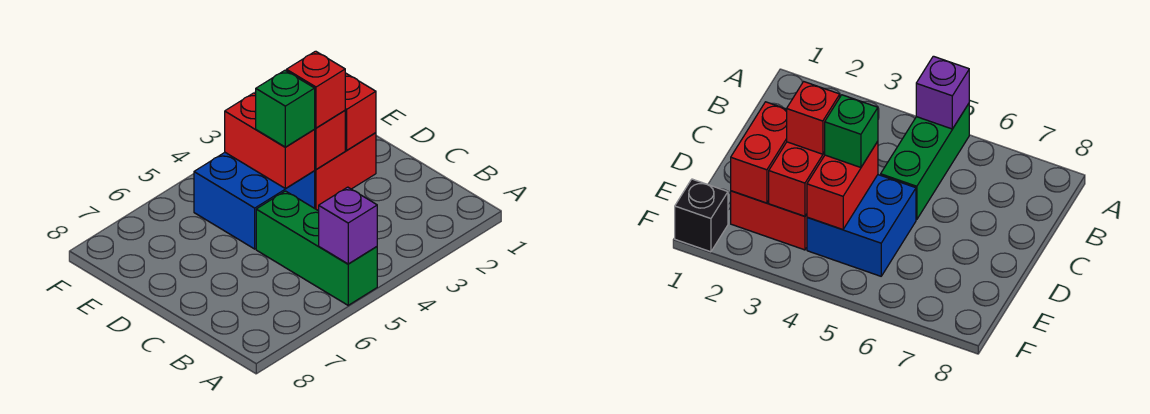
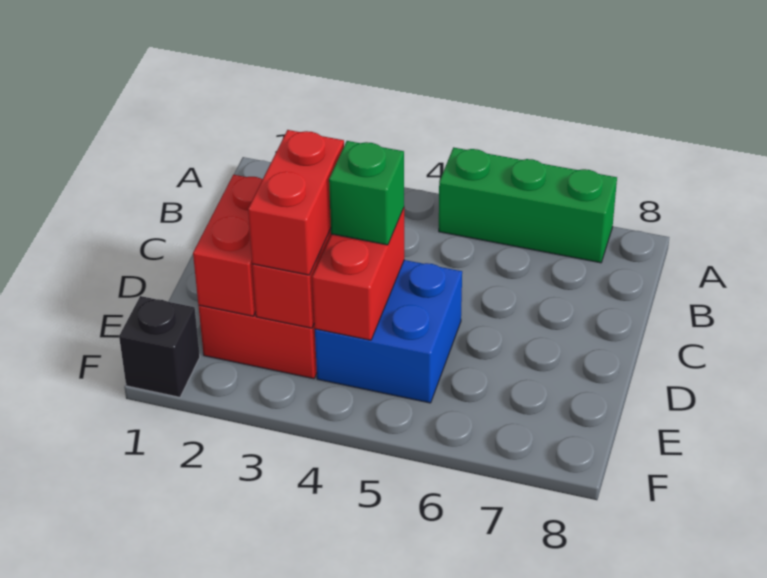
green brick A5:C5 level 1 -> green brick A5:A7 level 1
purple brick A5 level 2 -> none
red brick D3 level 3 -> red brick D3:E3 level 3

